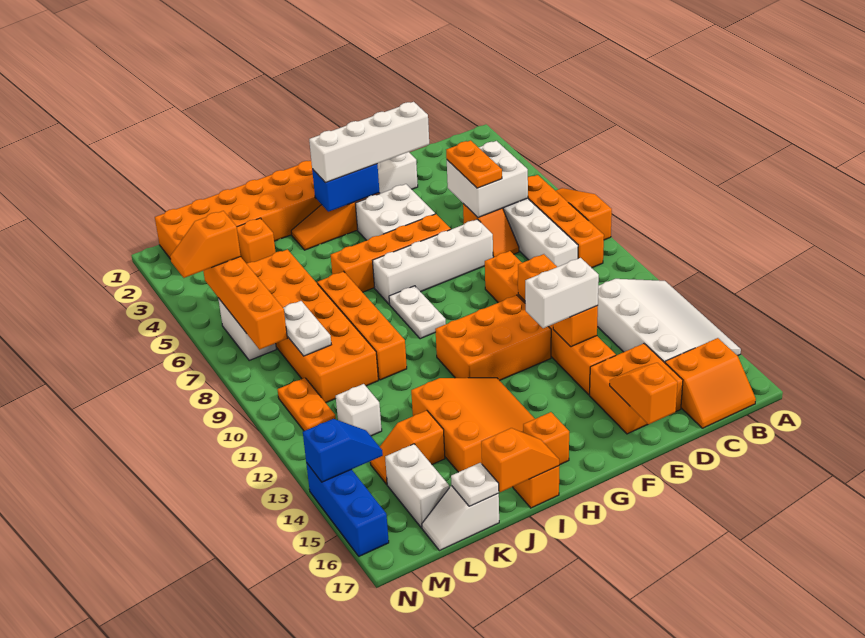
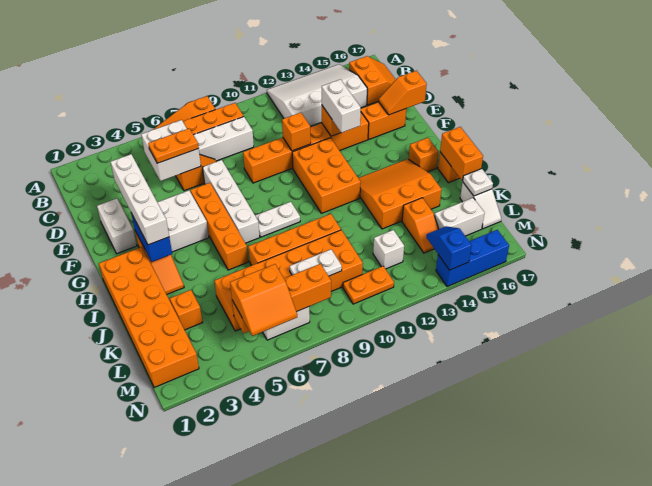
orange brick D15:E16 level 1 -> orange brick E15:E16 level 1
orange slope I17:J17 level 2 top J -> orange brick I17:J17 level 2
orange slope M5:N5 level 3 top M -> orange slope M5:N6 level 3 top M

